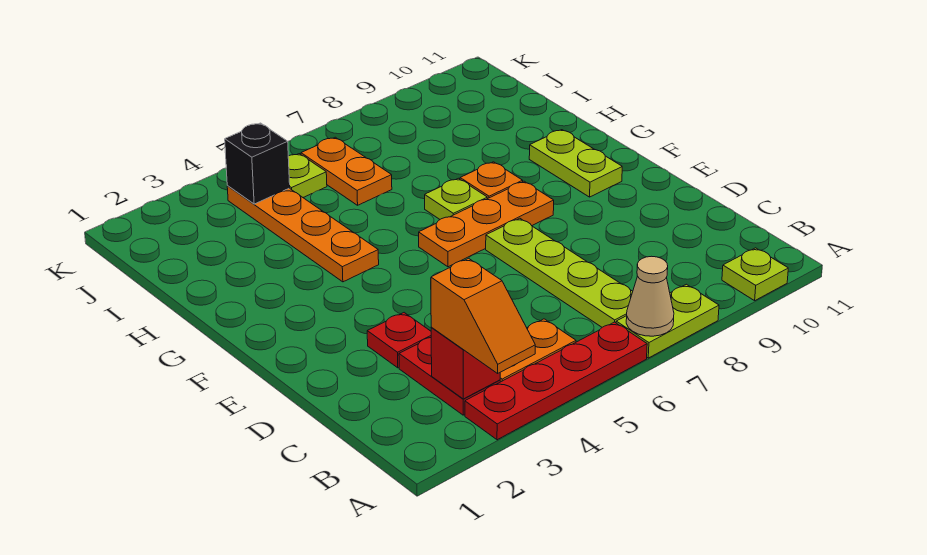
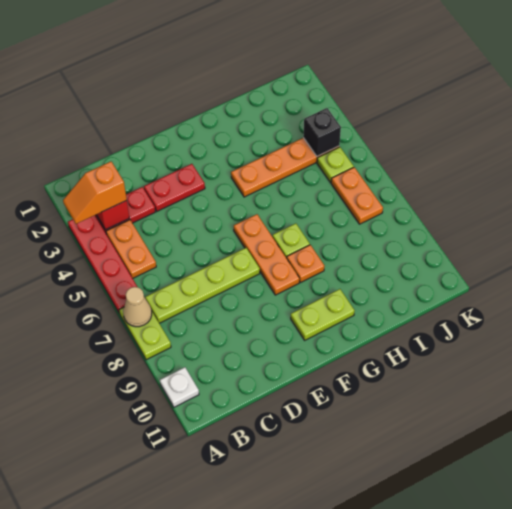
lime plate A10 level 1 -> white plate A10 level 1
red plate D3 level 1 -> red plate D3:E3 level 1
orange plate I6:J6 level 1 -> orange plate J6:J7 level 1

